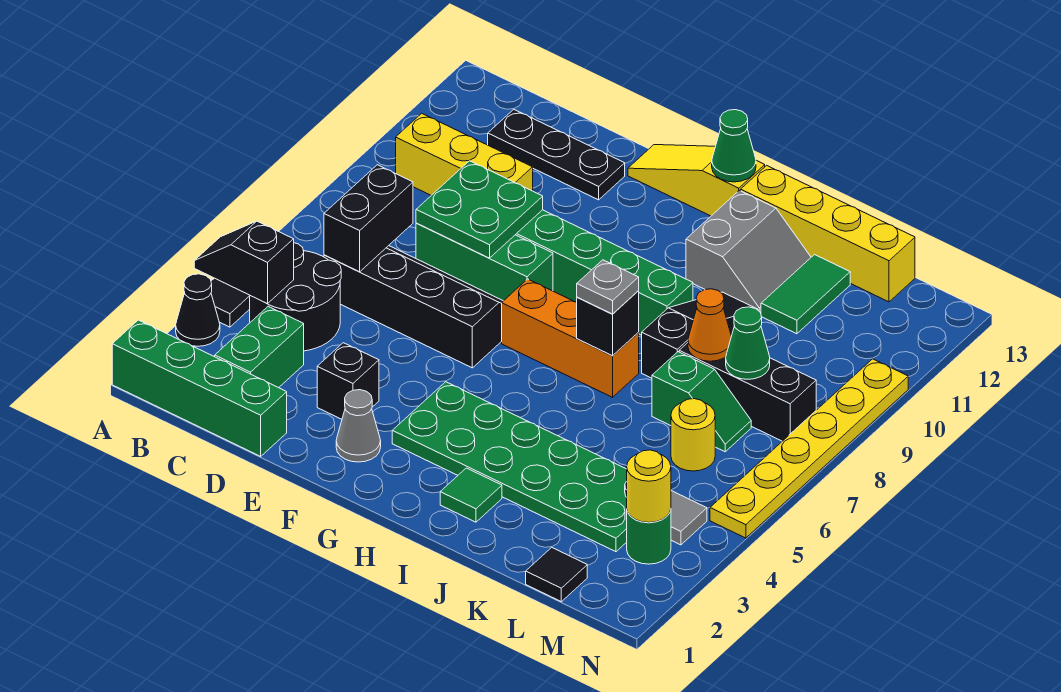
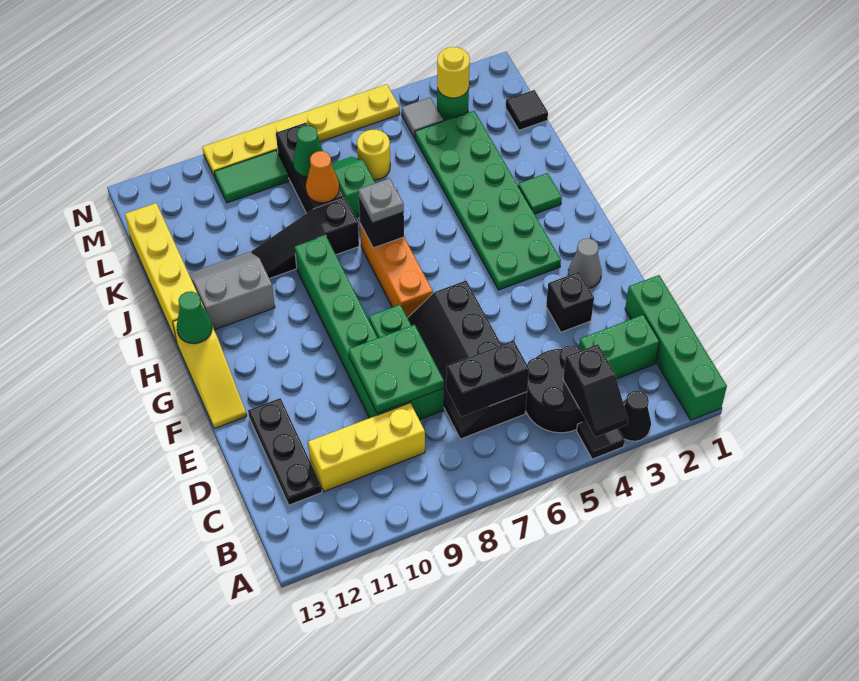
yellow brick B10:D10 level 1 -> yellow brick C9:C11 level 1
green tile K11:K12 level 1 -> green tile M9:M10 level 1

